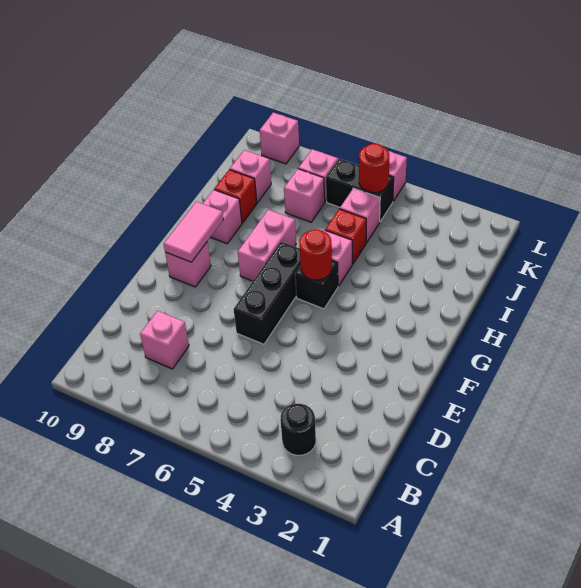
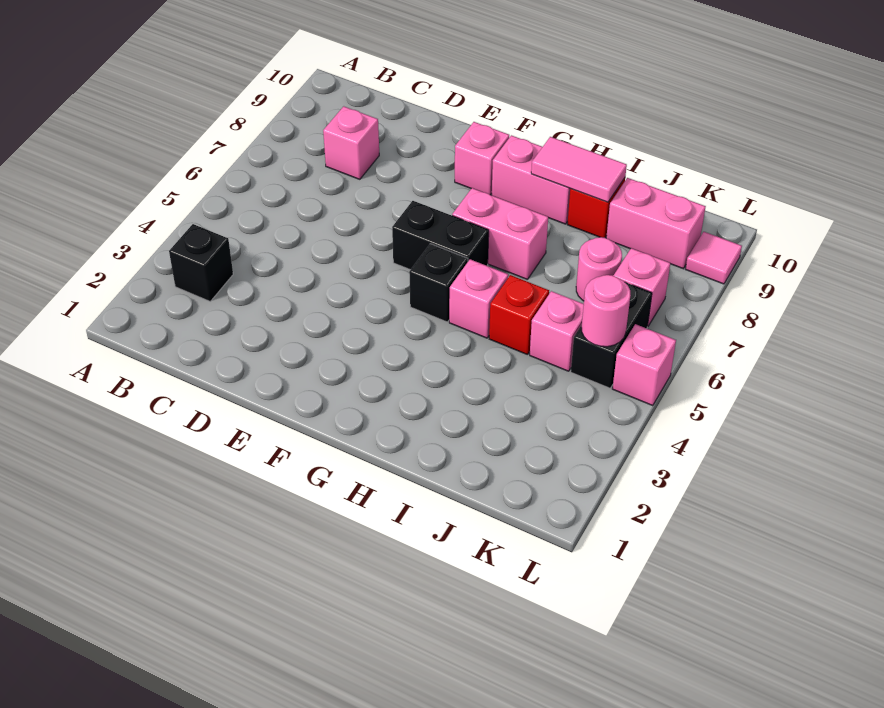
black round brick B3 level 1 -> black brick B3 level 1
black brick E6:G6 level 1 -> black brick F6:G6 level 1
pink tile F9:G9 level 2 -> pink tile H9:I9 level 2
red round brick G5 level 2 -> none
pink brick H9 level 1 -> pink brick G9:H9 level 1
pink brick J7 level 1 -> pink round brick J7 level 1
pink brick J9 level 1 -> pink brick J9:K9 level 1
red round brick K5 level 2 -> pink round brick K5 level 2
pink brick L9 level 1 -> pink tile L9 level 1

